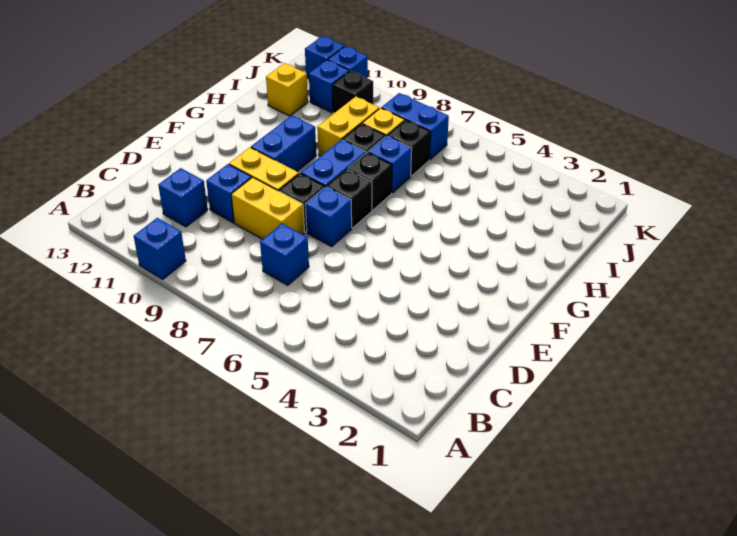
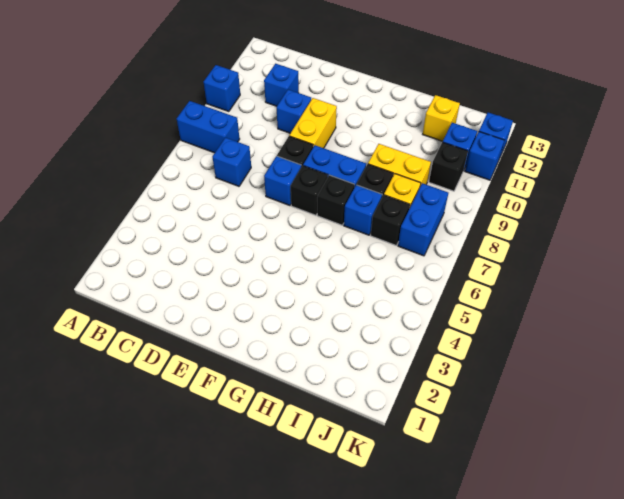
yellow brick D8:D9 level 1 -> none
blue brick F10:G10 level 1 -> blue brick A8:B8 level 1

